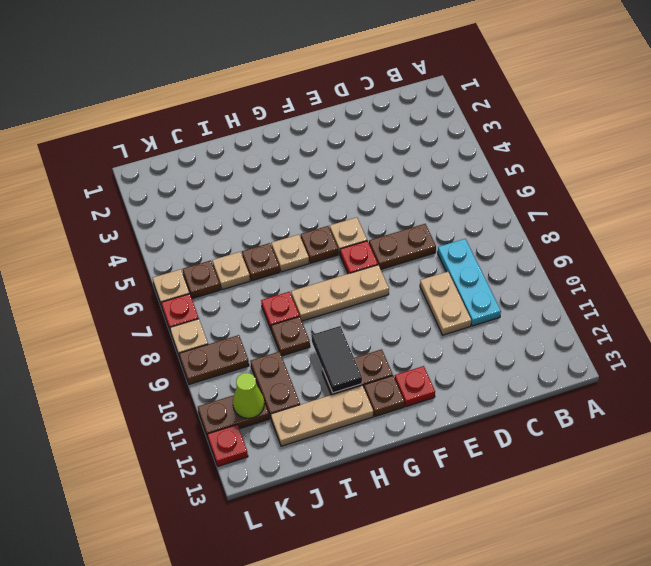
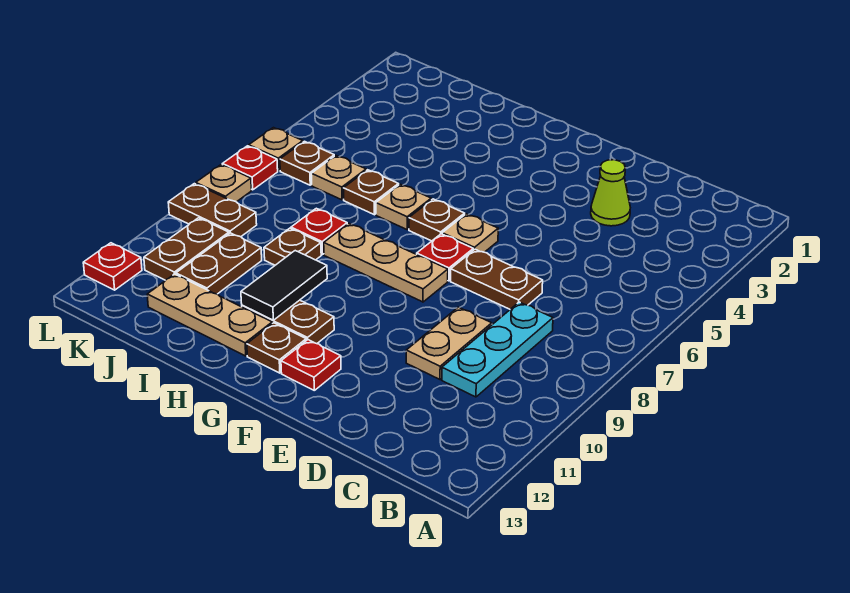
brown plate K11:L11 level 1 -> brown plate K10:K11 level 1
lime cone K11 level 2 -> lime cone D3 level 1

